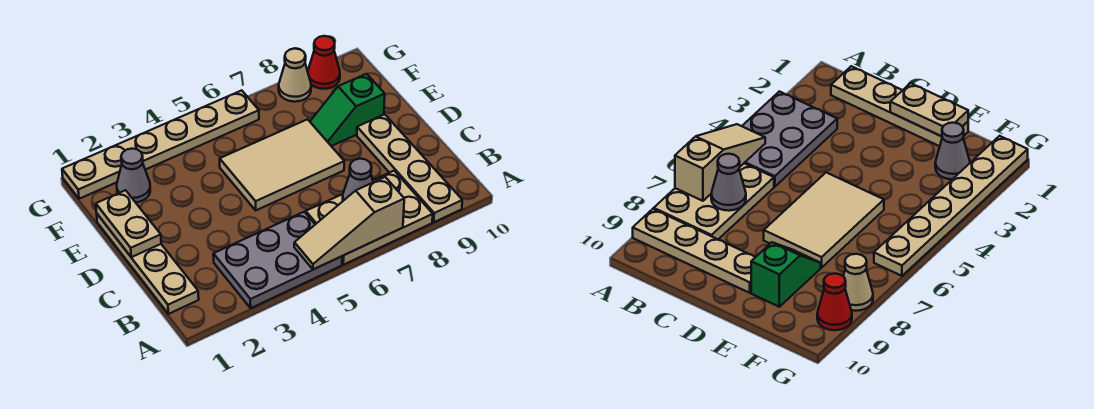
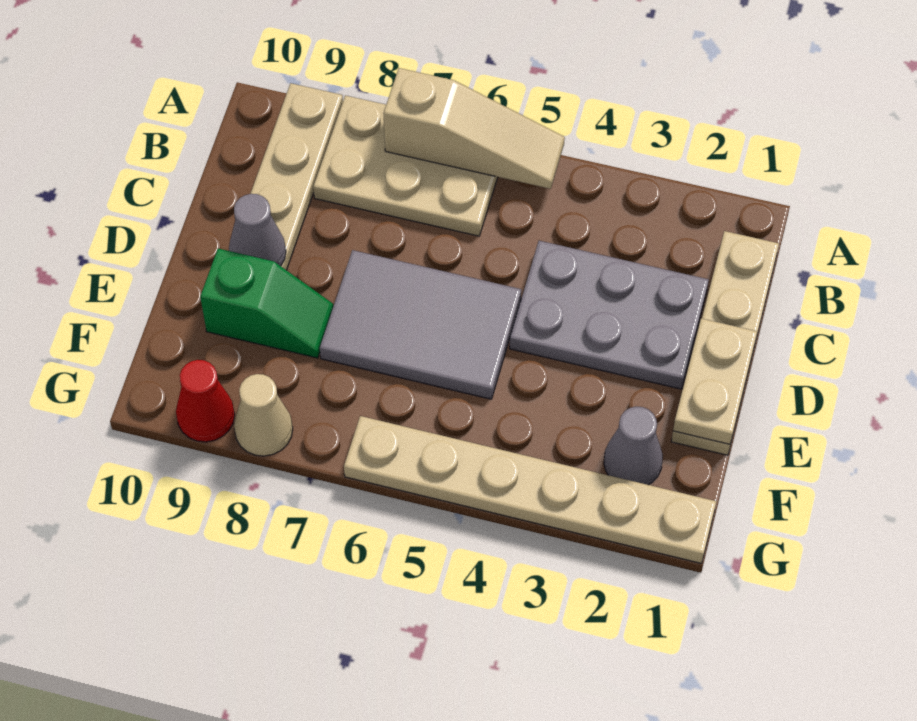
grey plate A3:B5 level 1 -> grey plate C2:D4 level 1
grey cone B7 level 2 -> grey cone D9 level 2
tan tile D5:E7 level 1 -> grey tile D5:E7 level 1

